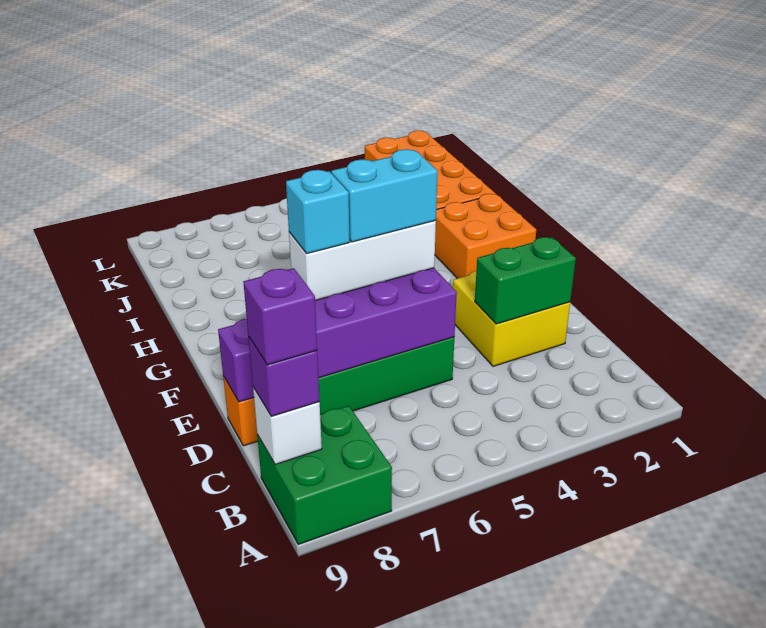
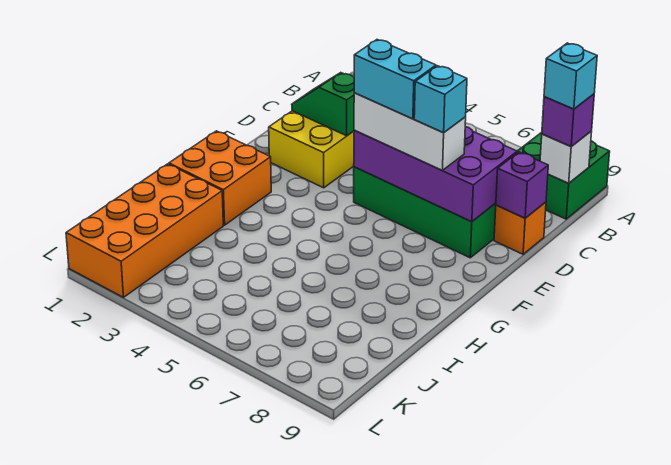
purple brick B9 level 4 -> cyan brick B9 level 4
green brick D2:D3 level 2 -> green slope D2:D3 level 2 top 3

